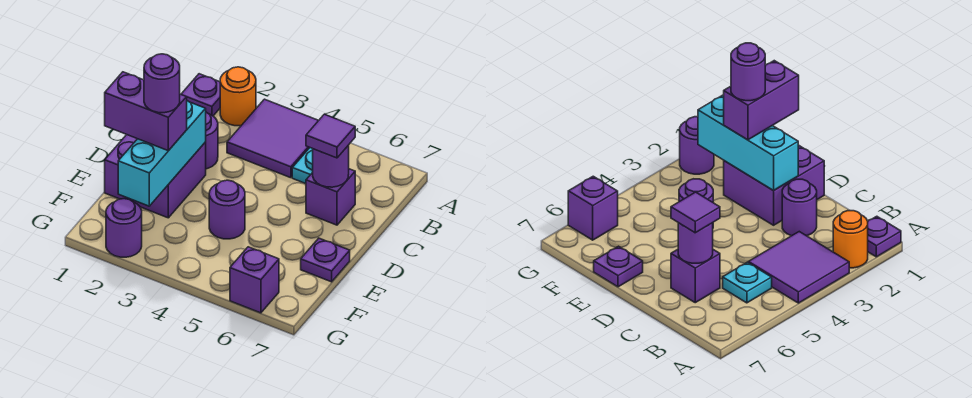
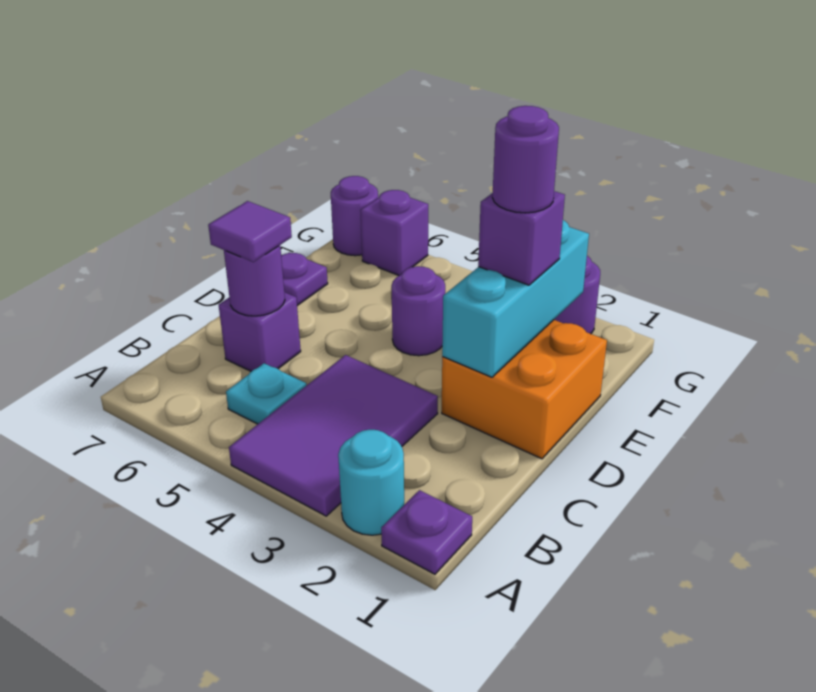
orange round brick A2 level 1 -> cyan round brick A2 level 1
purple tile A3:B4 level 1 -> purple tile A3:C4 level 1
purple round brick C2 level 1 -> purple round brick G7 level 1
purple brick D1:E2 level 1 -> orange brick D1:E2 level 1
purple brick E1:E2 level 3 -> purple brick E2 level 3

